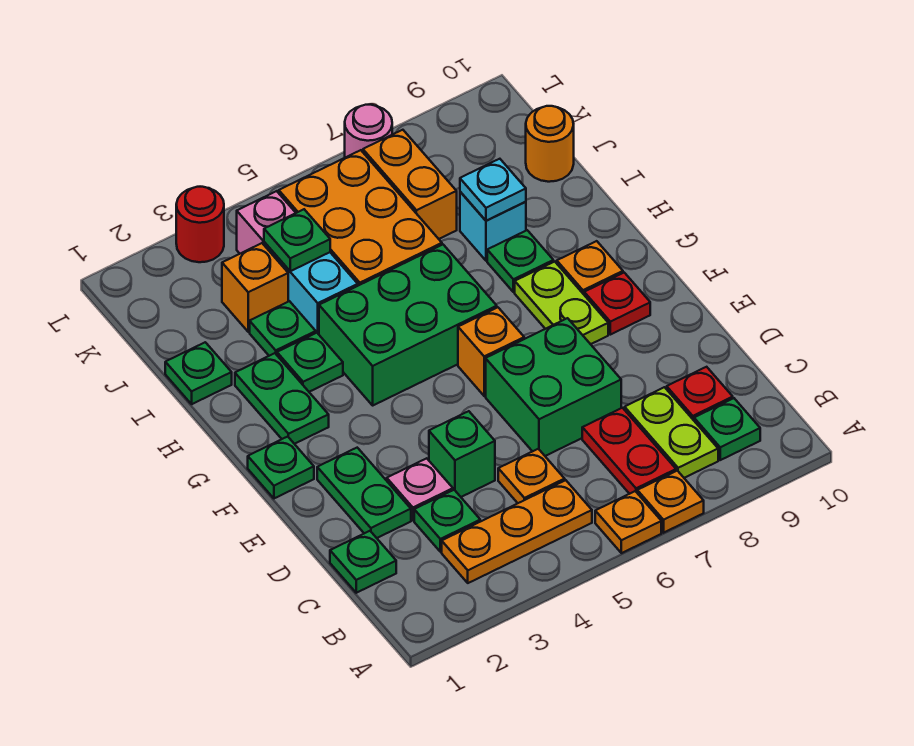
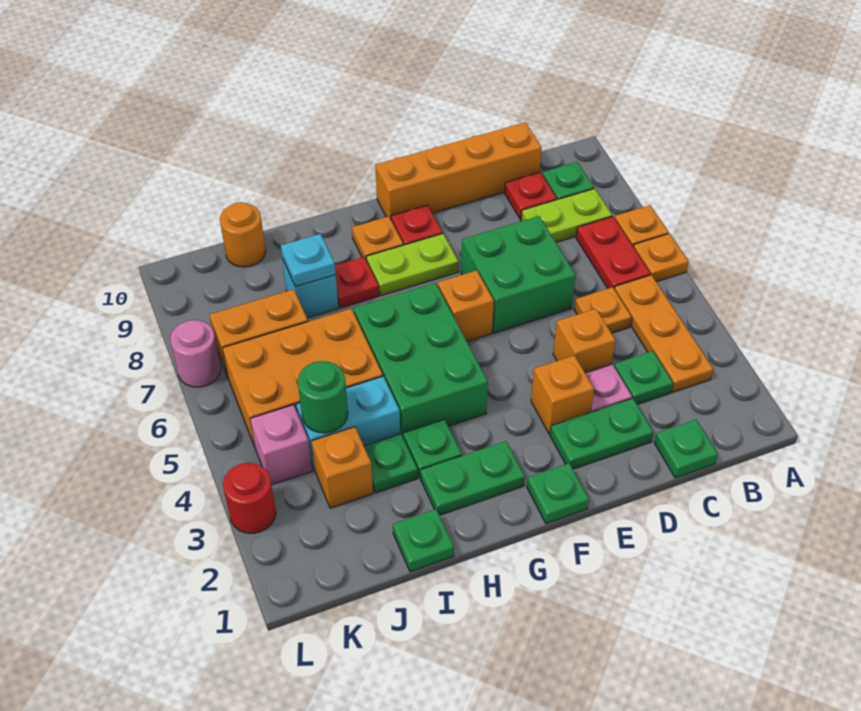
red plate B7:C7 level 1 -> red plate B6:B7 level 1
none -> orange brick C10:F10 level 1
green brick D4 level 1 -> orange brick D4 level 1
none -> orange brick E3 level 1
green plate H8 level 1 -> red plate H8 level 1
green plate J4 level 2 -> green round brick J4 level 2

